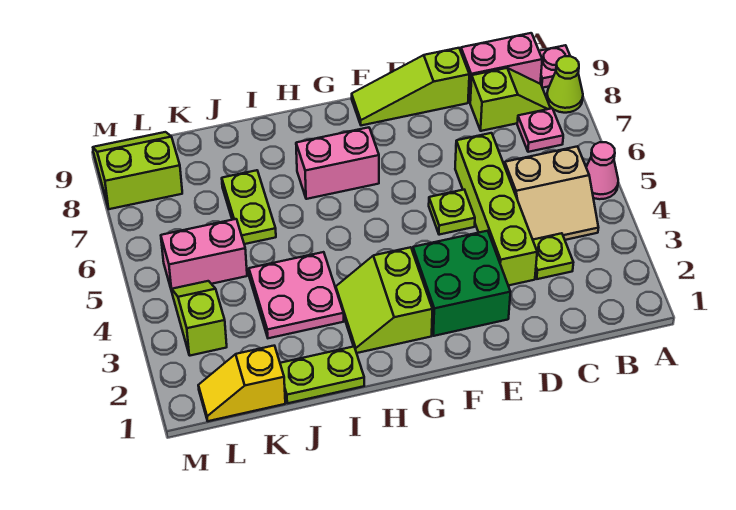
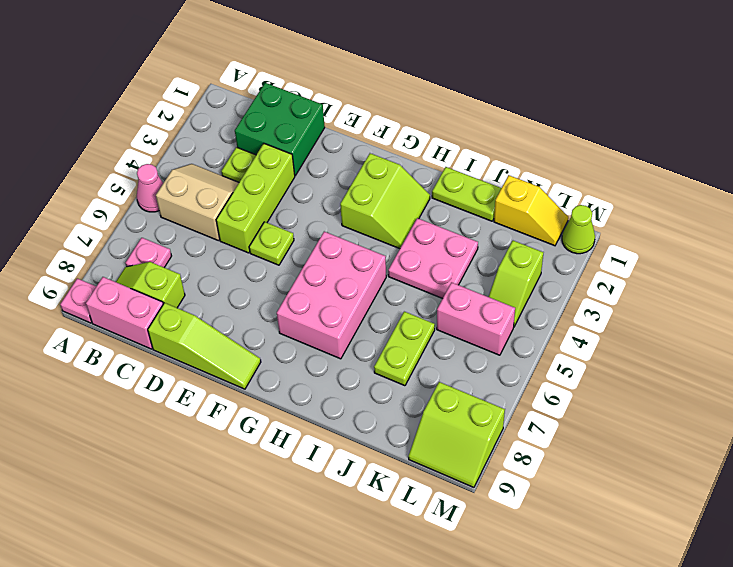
lime cone A8 level 1 -> lime cone M1 level 1
lime brick D3:D6 level 1 -> lime brick D3:D5 level 1
green brick E2:F3 level 1 -> green brick C1:D2 level 1
pink brick G7:H7 level 1 -> pink brick G5:H7 level 1

